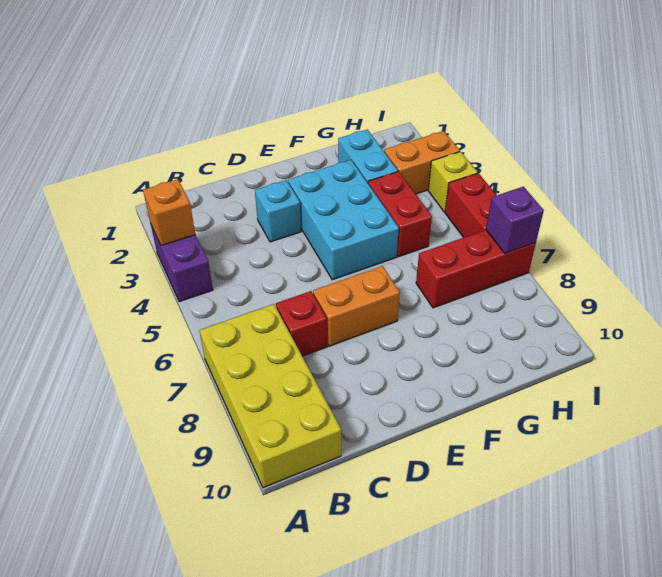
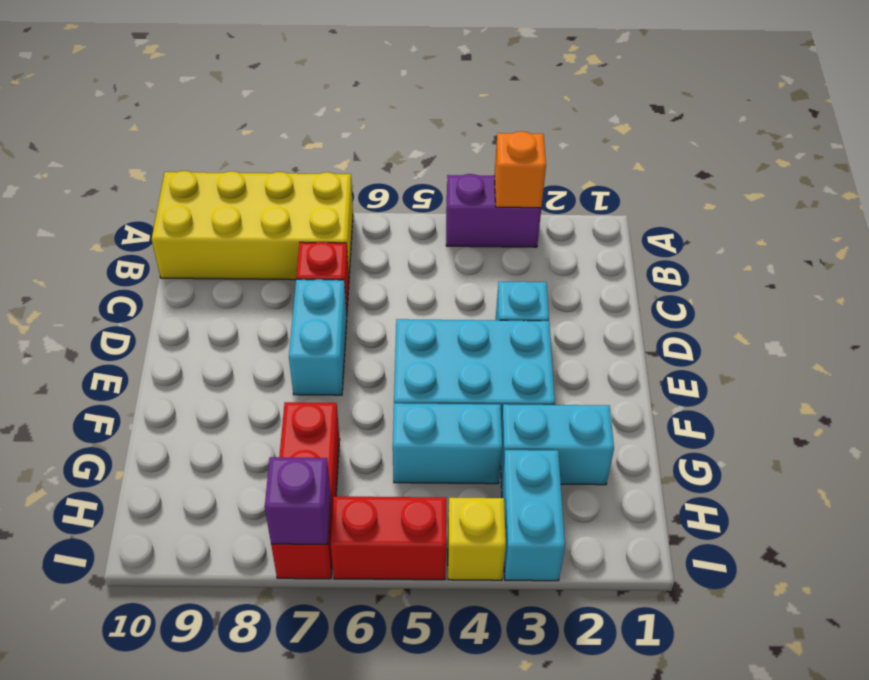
orange brick D7:E7 level 1 -> cyan brick D7:E7 level 1
red brick G4:G5 level 1 -> cyan brick G4:G5 level 1
orange brick H3:I3 level 1 -> cyan brick H3:I3 level 1

